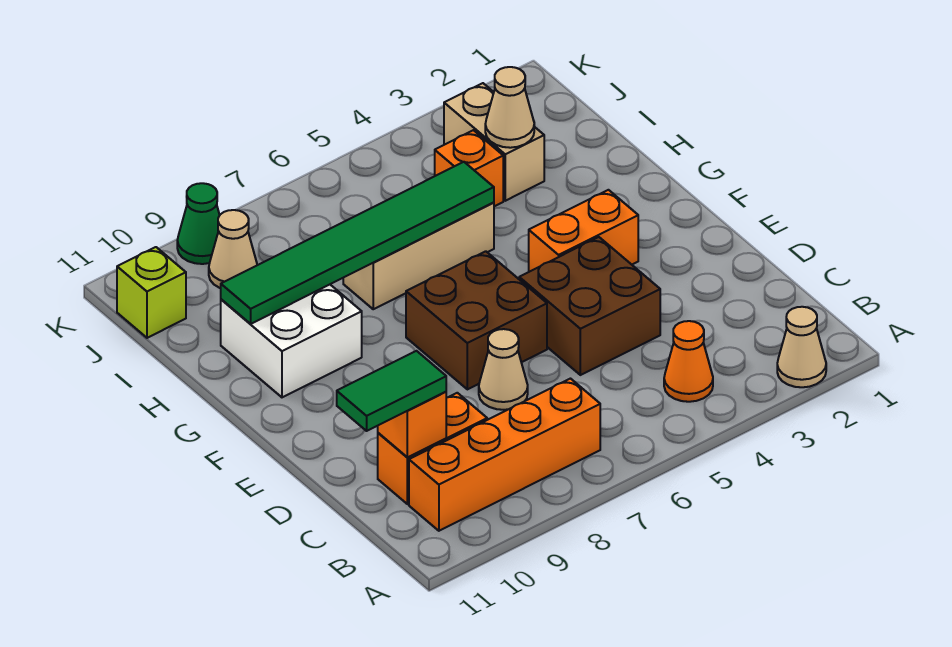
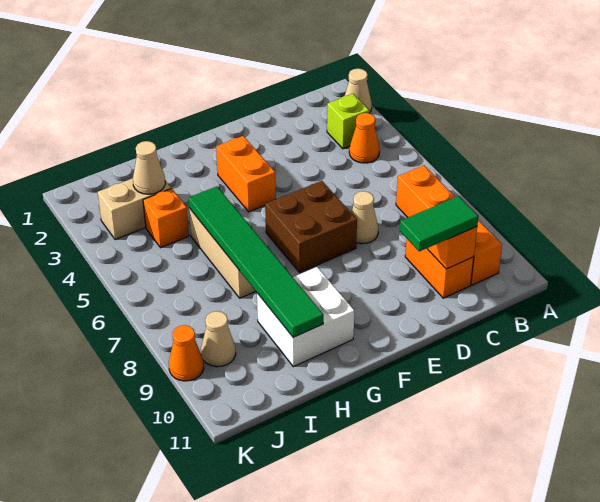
green tile C10:C11 level 3 -> green tile C10:D10 level 3
brown brick D4:E5 level 1 -> none
lime brick J11 level 1 -> lime brick B3 level 1
green cone K9 level 1 -> orange cone K9 level 1

